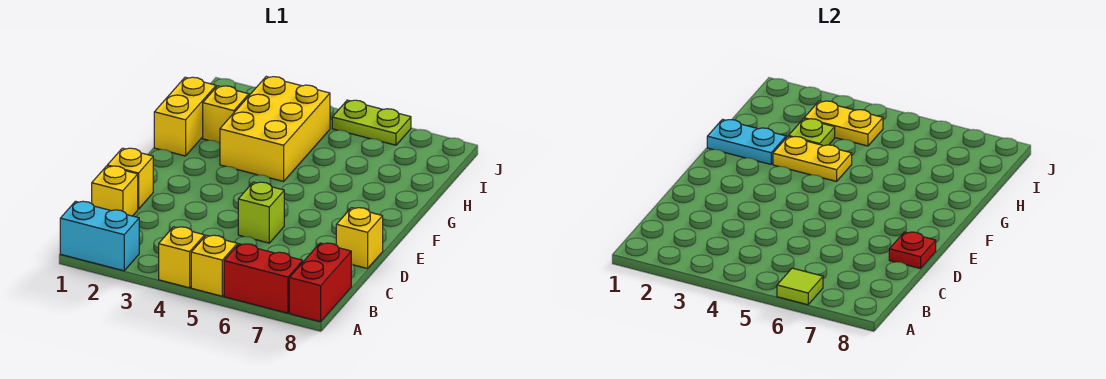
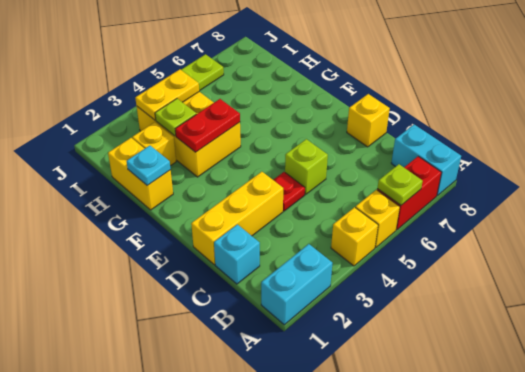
lime tile A6 level 2 -> lime plate A6 level 2
red brick A8:B8 level 1 -> cyan brick A8:B8 level 1
yellow brick C1 level 1 -> cyan brick C1 level 1
yellow brick D1 level 1 -> yellow brick D1:D3 level 1
red plate D8 level 2 -> red plate D4 level 1
cyan plate G1:G2 level 2 -> cyan plate G1 level 2
yellow plate G3:G4 level 2 -> red plate G3:G4 level 2

